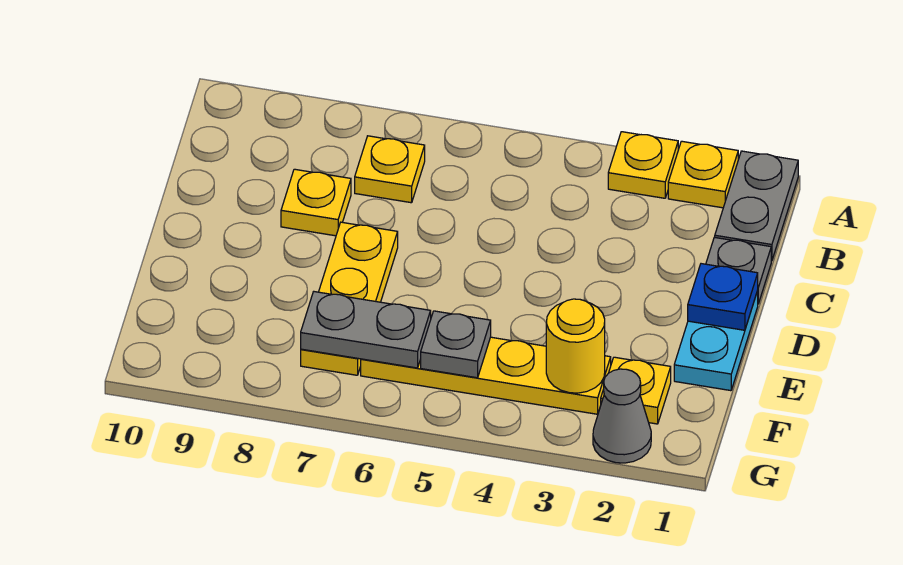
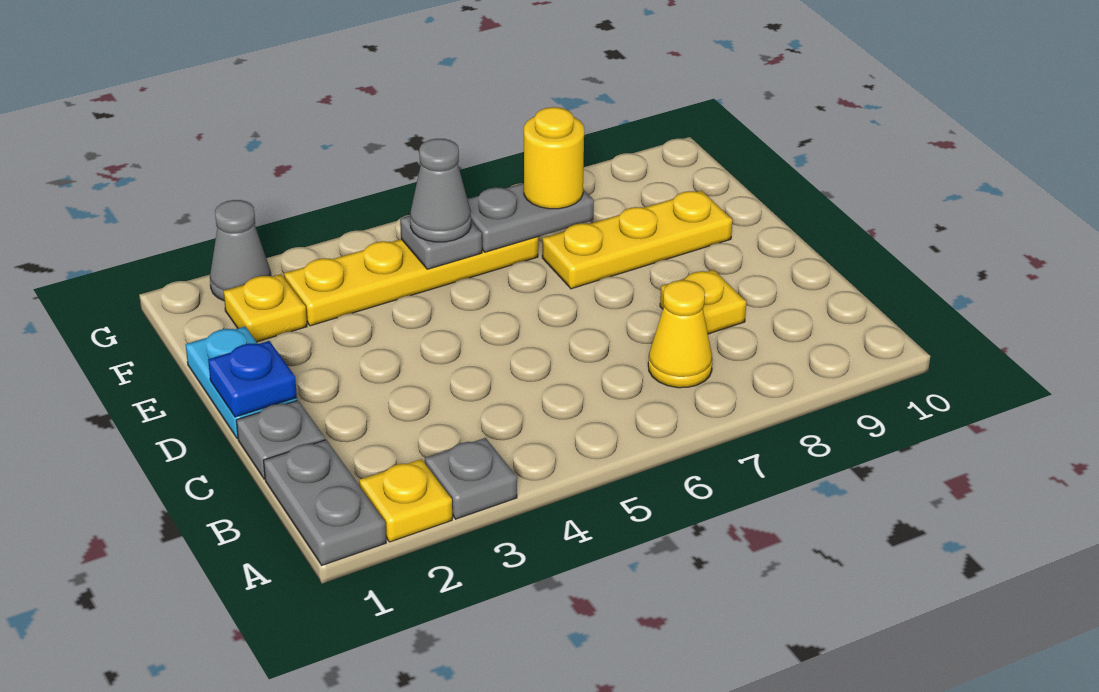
yellow plate A3 level 1 -> grey plate A3 level 1
yellow plate B7 level 1 -> yellow cone B7 level 1
yellow plate D7:F7 level 1 -> yellow plate E7:E9 level 1
yellow round brick F3 level 2 -> yellow round brick F7 level 3
none -> grey cone F5 level 3

